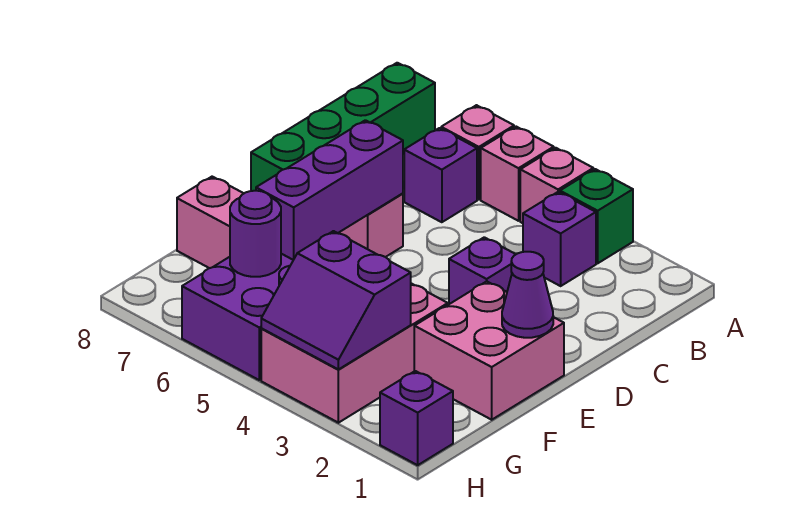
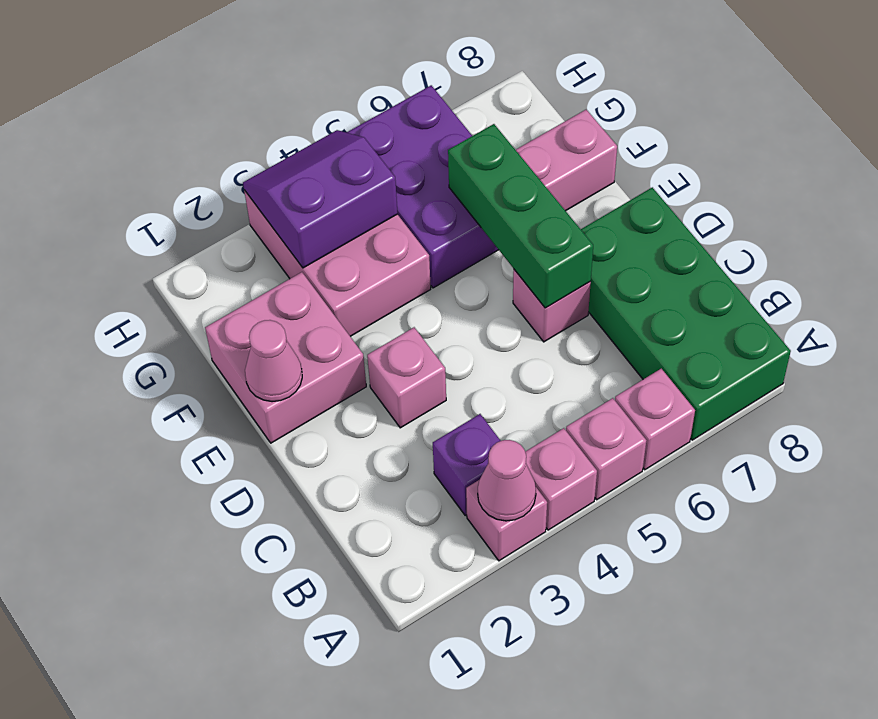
green brick A3 level 1 -> pink brick A3 level 1
none -> pink cone A3 level 2
green brick A8:D8 level 1 -> green brick A7:D8 level 1
purple brick B6 level 1 -> none
purple brick D3 level 1 -> pink brick D3 level 1
purple brick D6:F6 level 2 -> green brick D6:F6 level 2
purple cone E1 level 2 -> pink cone E1 level 2
purple round brick G6 level 2 -> none
purple brick H1 level 1 -> none

